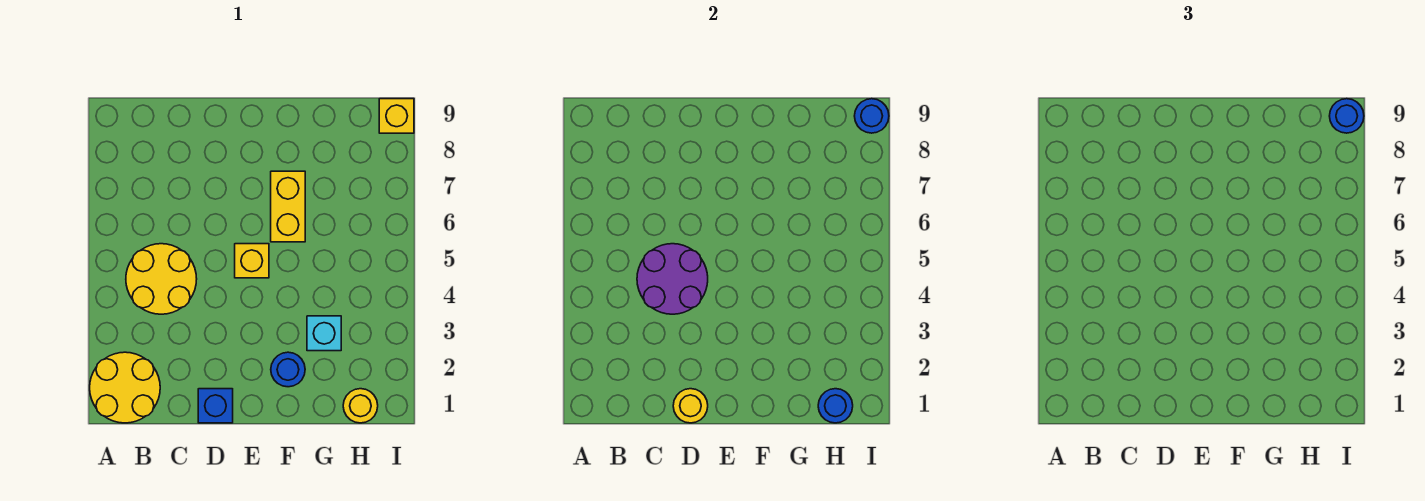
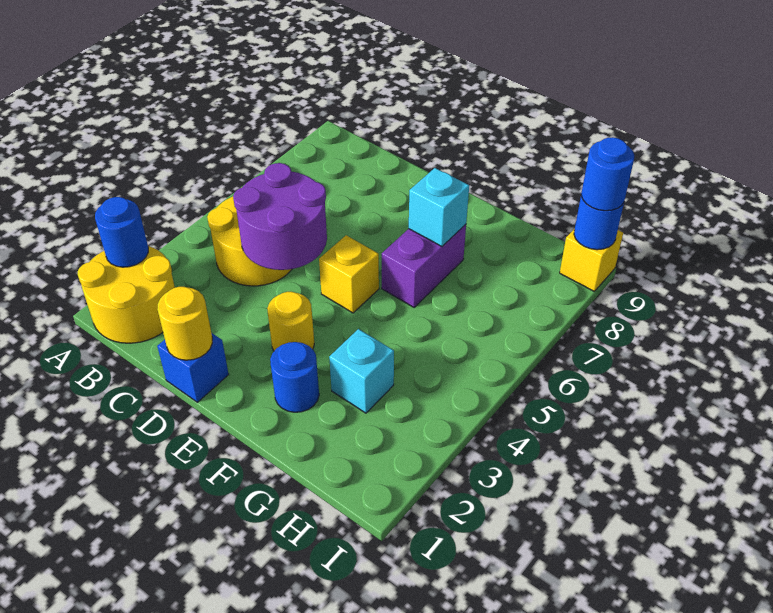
yellow brick F6:F7 level 1 -> purple brick F6:F7 level 1
none -> cyan brick F7 level 2
yellow round brick H1 level 1 -> yellow round brick E3 level 1
blue round brick H1 level 2 -> blue round brick A2 level 2

